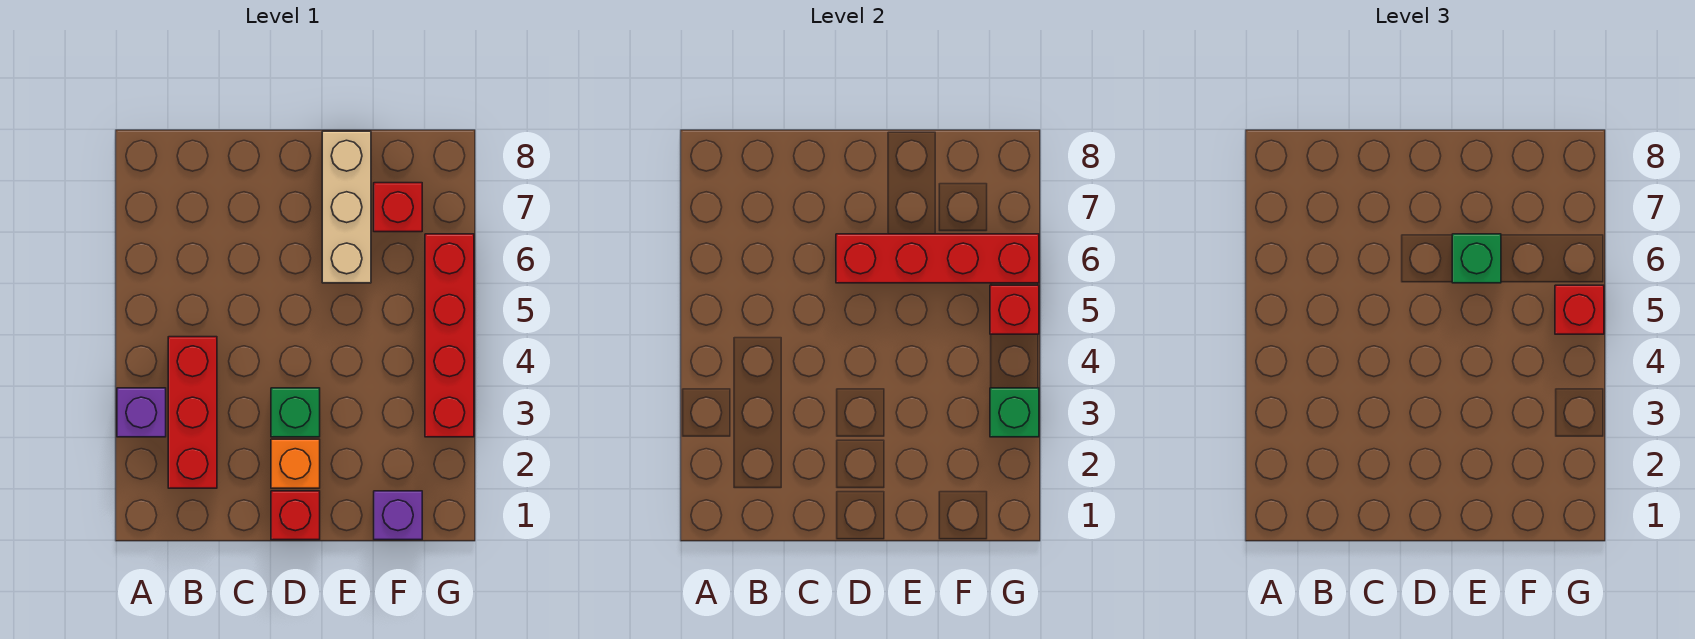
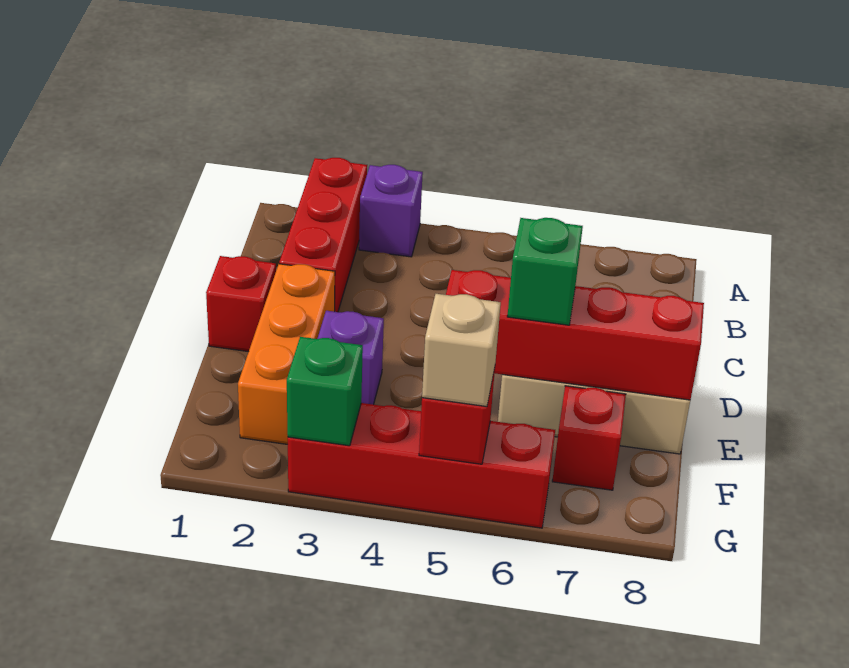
red brick B2:B4 level 1 -> red brick A2:C2 level 1
orange brick D2 level 1 -> orange brick D2:F2 level 1
green brick D3 level 1 -> none
red brick D6:G6 level 2 -> red brick E5:E8 level 2
purple brick F1 level 1 -> purple brick E3 level 1
red brick G5 level 3 -> tan brick G5 level 3

